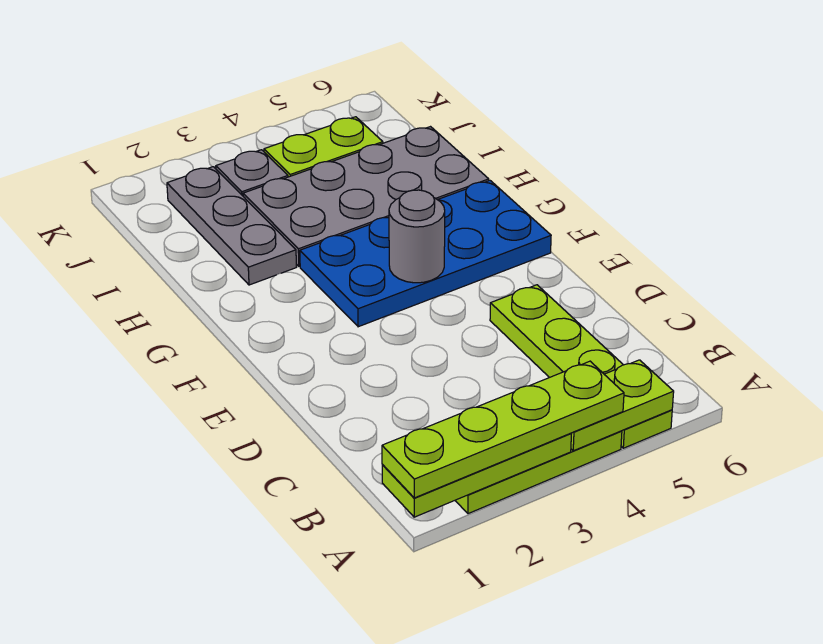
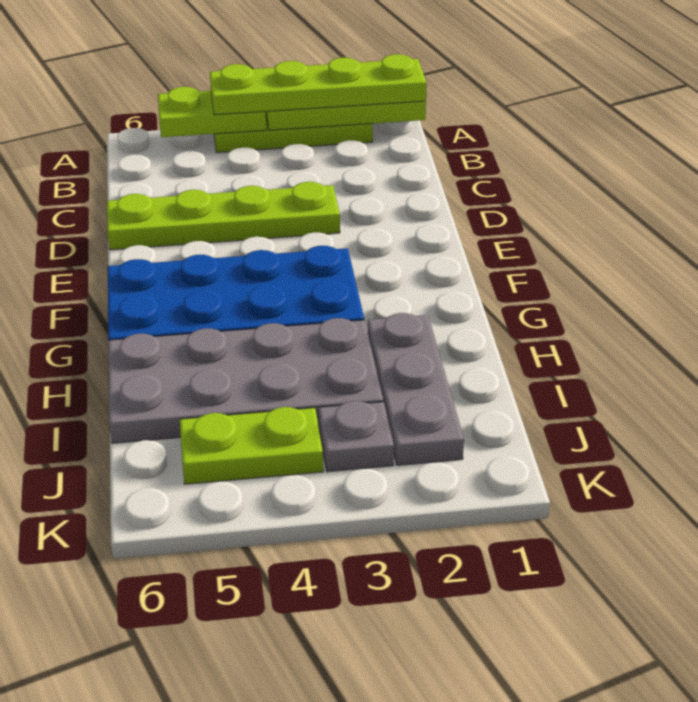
lime plate A5:D5 level 1 -> lime plate D3:D6 level 1
grey round brick F4 level 2 -> none

